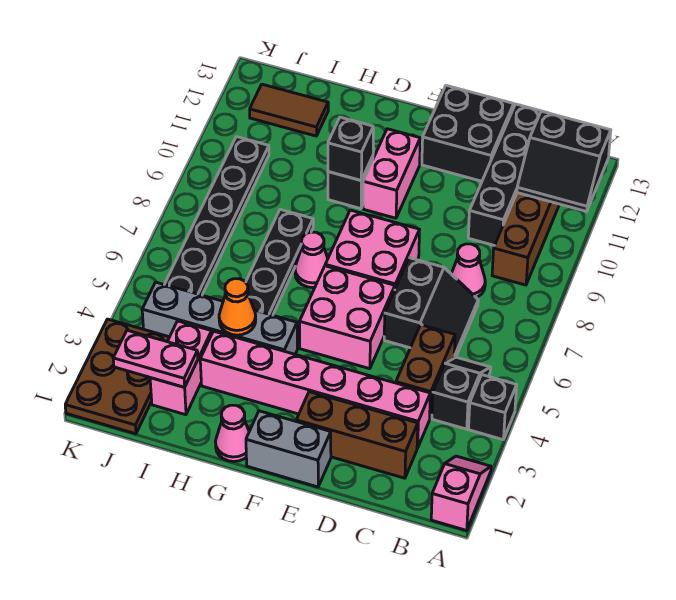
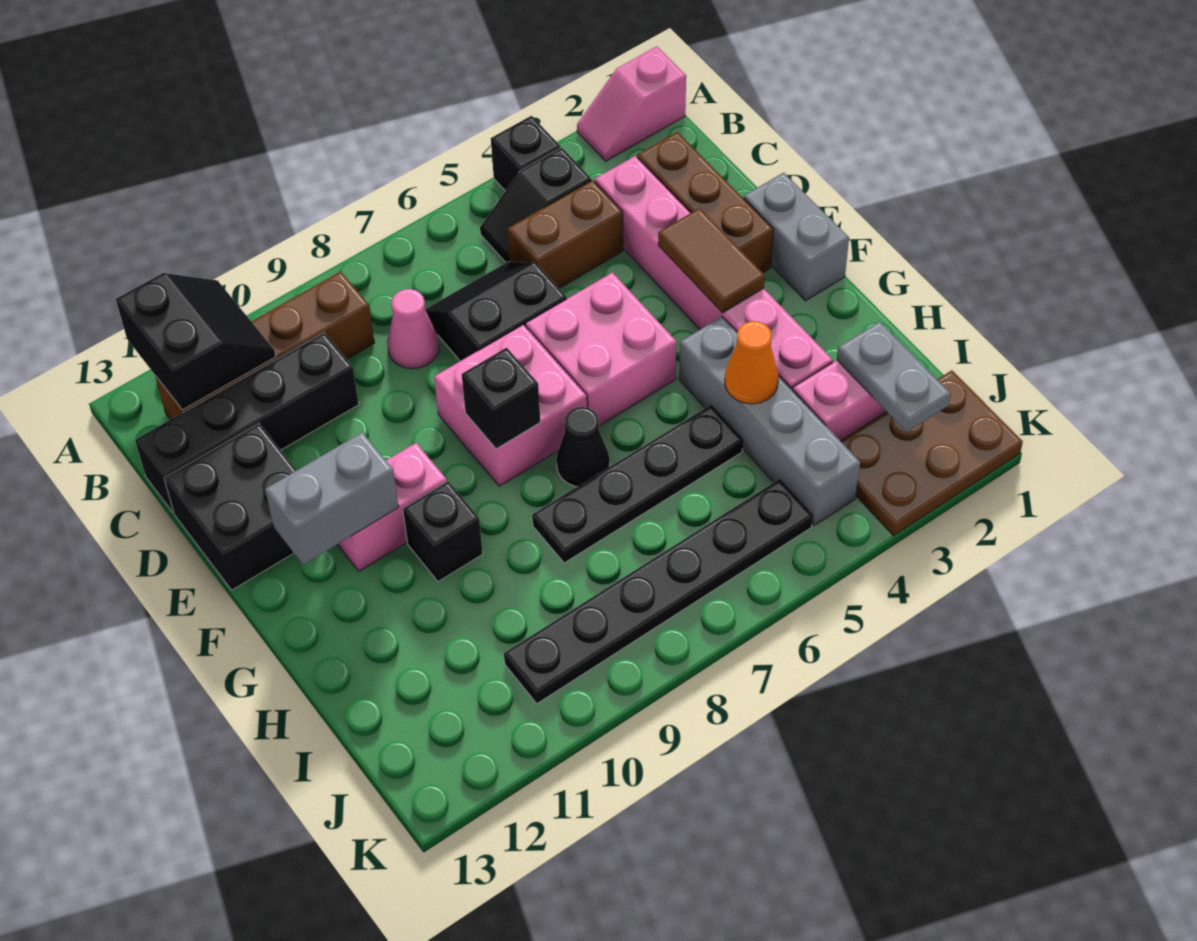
none -> grey brick F11:F12 level 2
pink cone G1 level 1 -> none
pink cone G7 level 1 -> black cone G7 level 1
black brick G10 level 2 -> black brick F8 level 2
pink plate I2:J2 level 2 -> grey plate I2:J2 level 2
brown tile I12:J12 level 1 -> brown tile E3:F3 level 2

